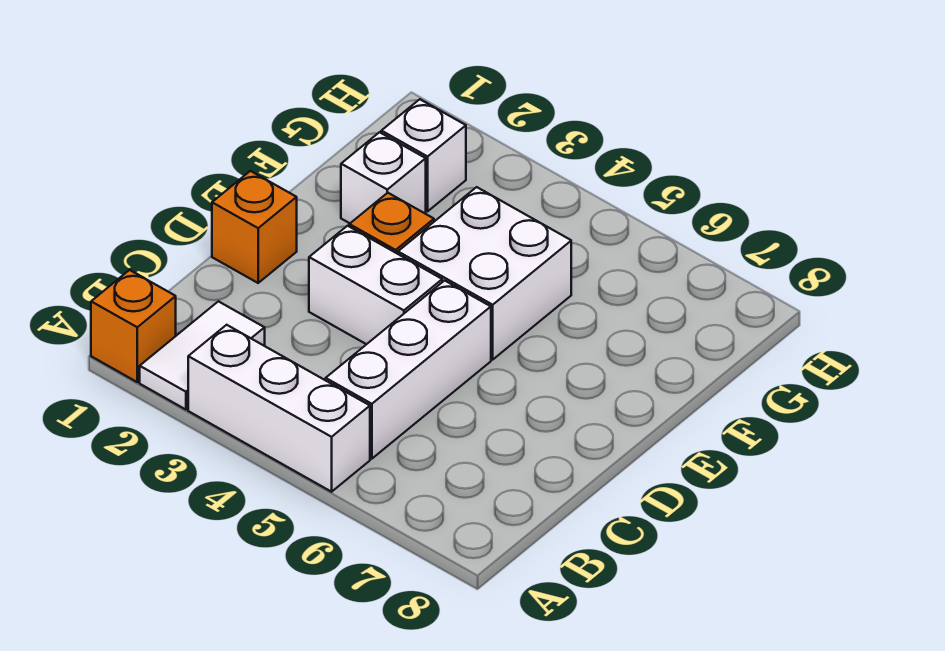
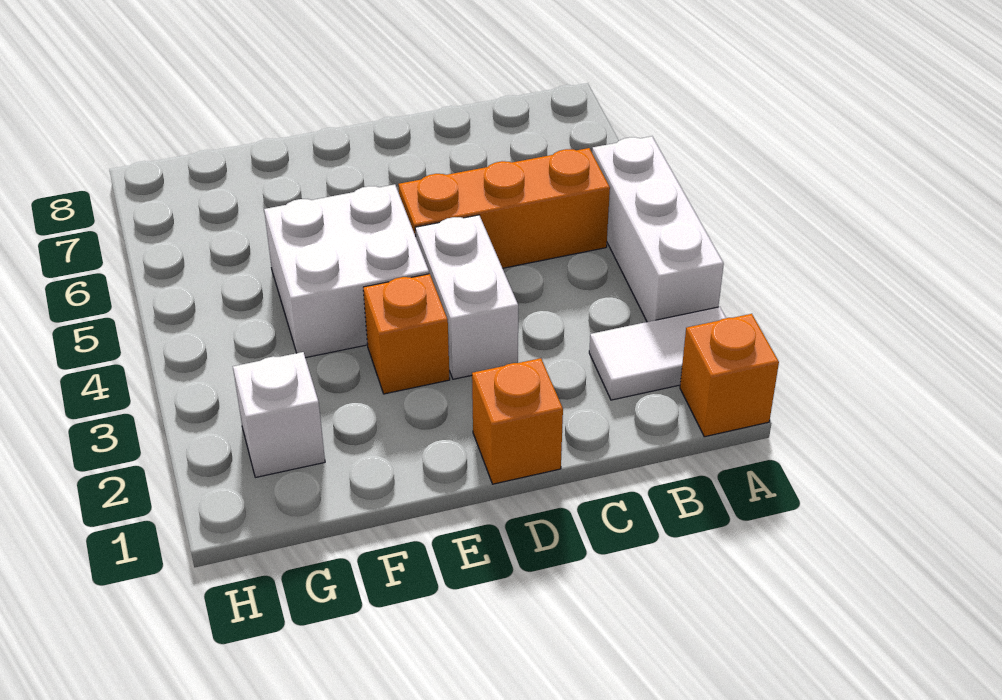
white brick B5:D5 level 1 -> orange brick B5:D5 level 1
white brick F2 level 1 -> none

